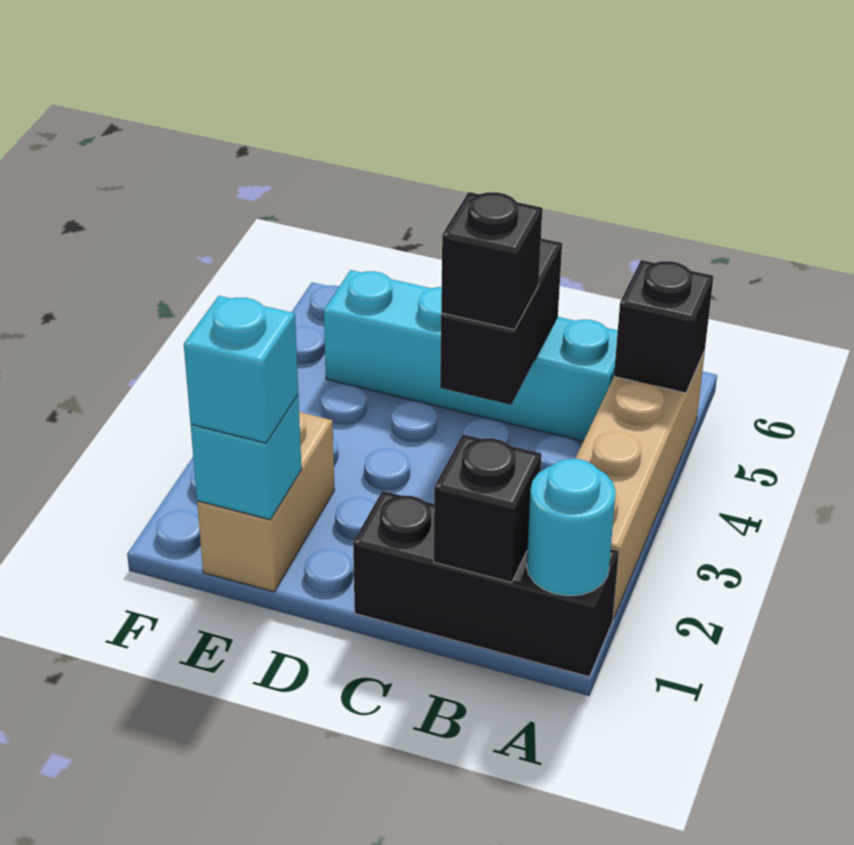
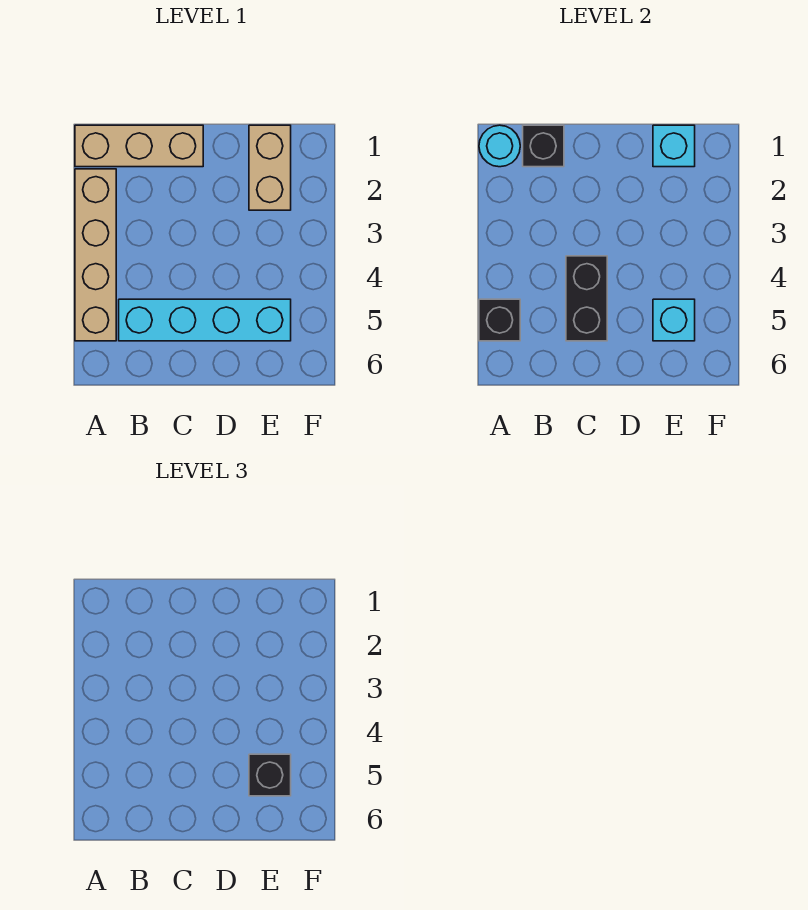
black brick A1:C1 level 1 -> tan brick A1:C1 level 1
black brick C4 level 3 -> black brick E5 level 3
cyan brick E1 level 3 -> cyan brick E5 level 2

